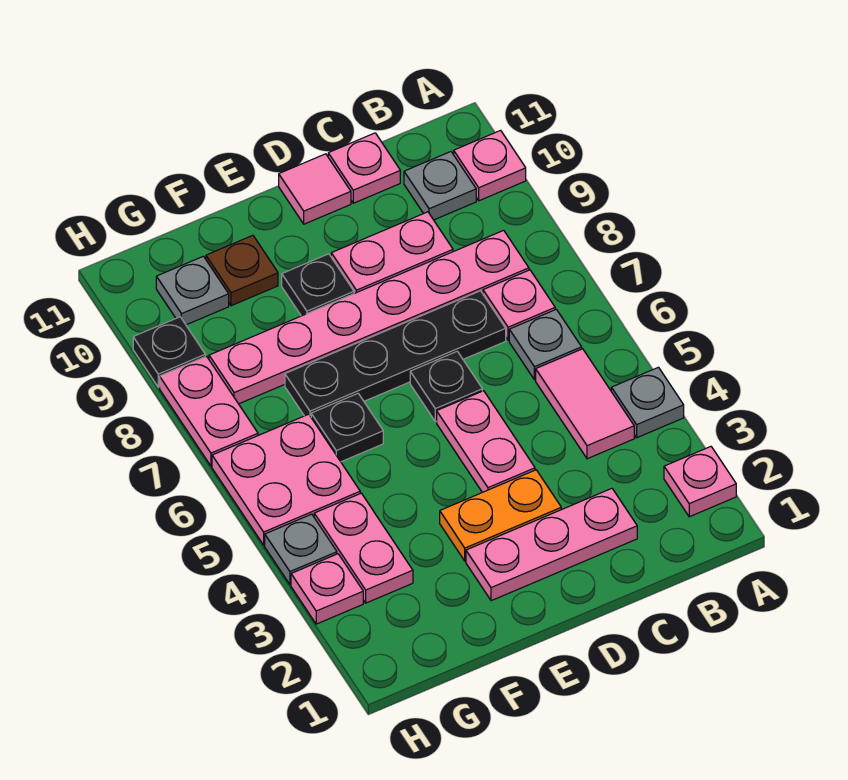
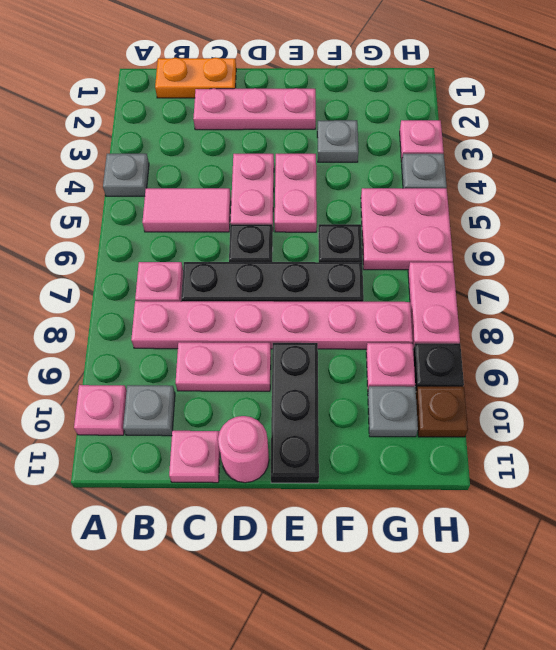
pink plate A2 level 1 -> pink plate G9 level 1
pink tile B4:B5 level 1 -> pink tile B5:C5 level 1
grey plate B6 level 1 -> grey plate F3 level 1
orange plate D3:E3 level 1 -> orange plate B1:C1 level 1
pink tile D11 level 1 -> pink round brick D11 level 1
black plate E9 level 1 -> black plate E9:E11 level 1
brown plate F10 level 1 -> brown plate H10 level 1
pink plate G3:G4 level 1 -> pink plate E4:E5 level 1

